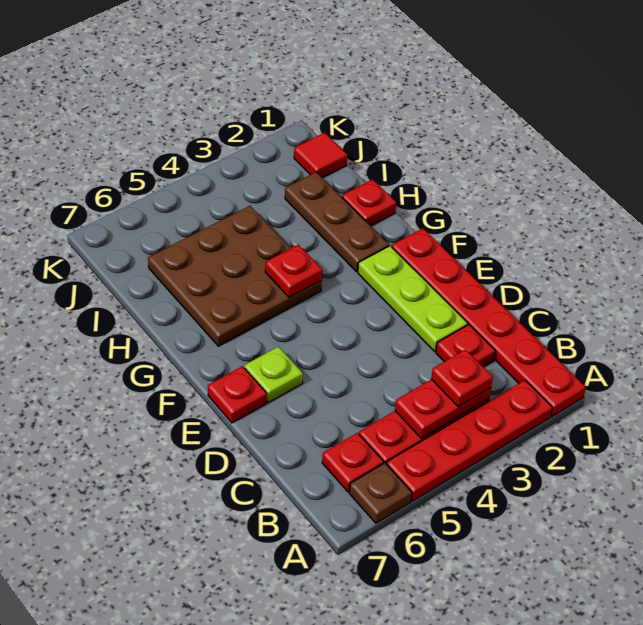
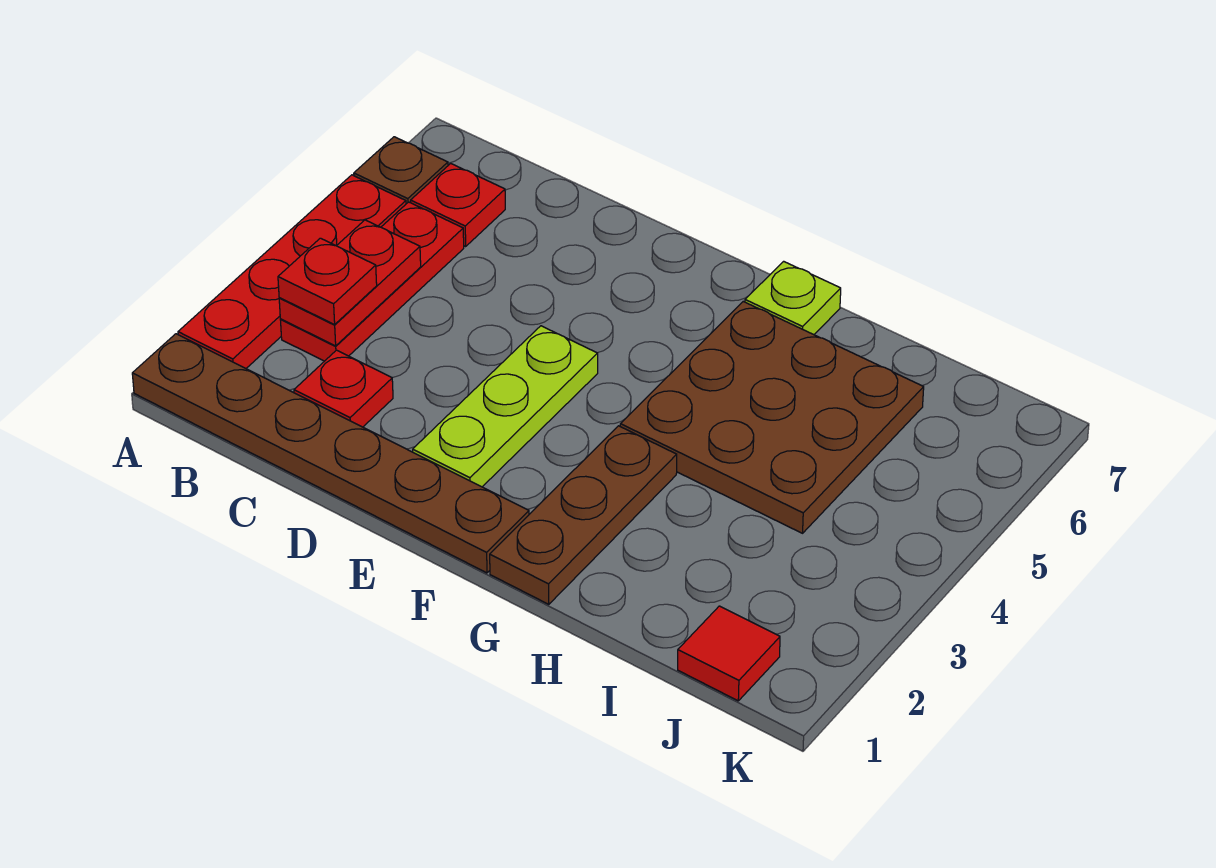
red plate A1:F1 level 1 -> brown plate A1:F1 level 1
lime plate D2:F2 level 1 -> lime plate E2:E4 level 1
lime plate E6 level 1 -> lime plate G7 level 1
red plate E7 level 1 -> none
brown plate G2:I2 level 1 -> brown plate G1:G3 level 1
red plate G4 level 2 -> none
red plate H1 level 1 -> none

